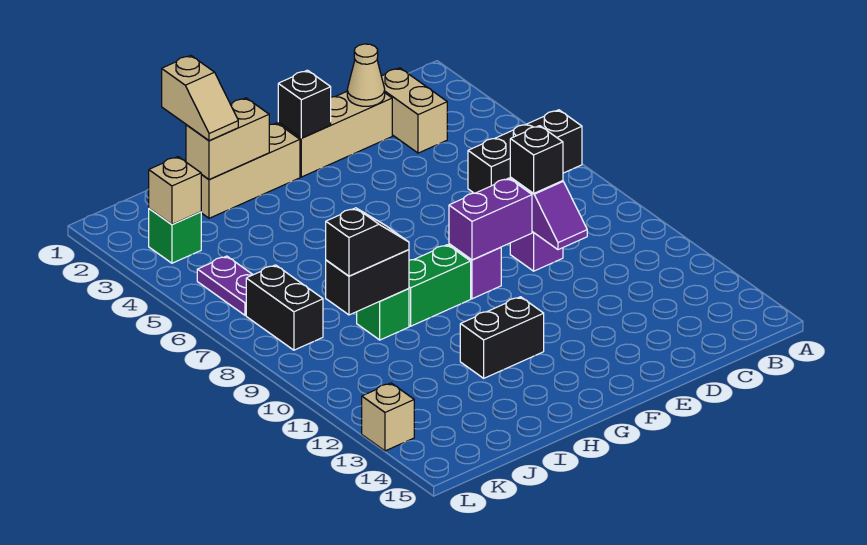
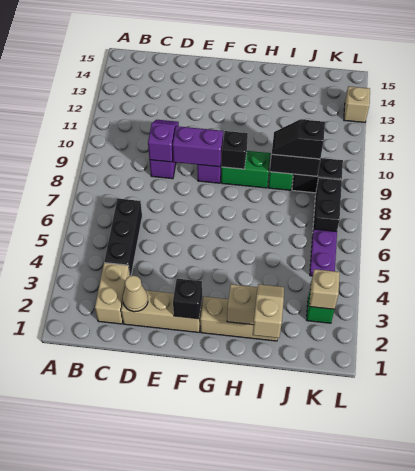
black brick A6:C6 level 1 -> black brick C4:C6 level 1
black brick D9 level 3 -> black brick G9 level 2
black brick G12:H12 level 1 -> black brick J9:K9 level 1

